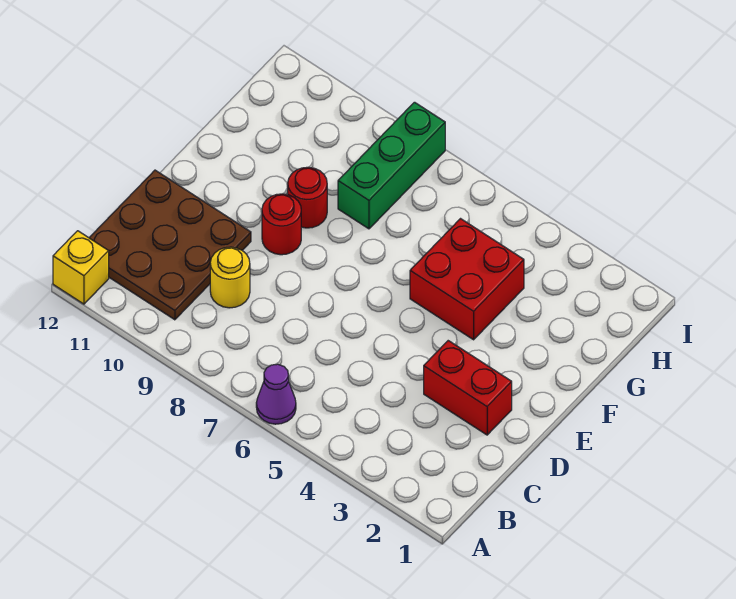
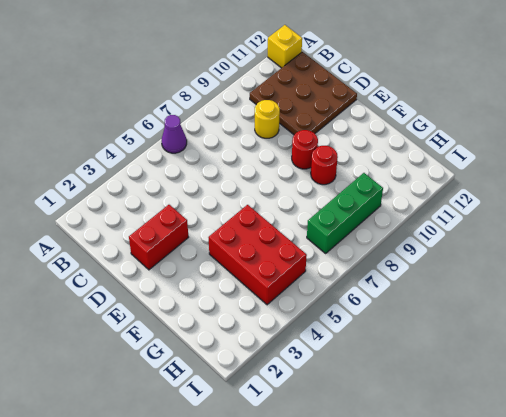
red brick F4:G5 level 1 -> red brick F4:H5 level 1
green brick G8:I8 level 1 -> green brick H7:H9 level 1

